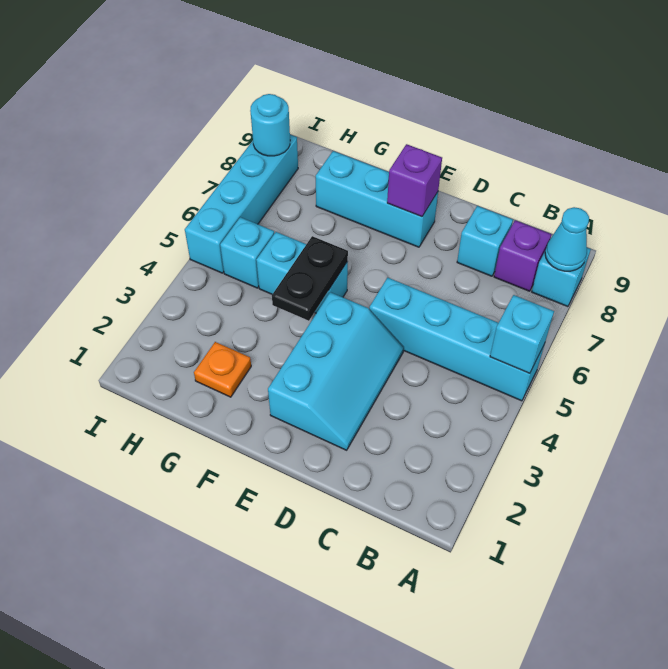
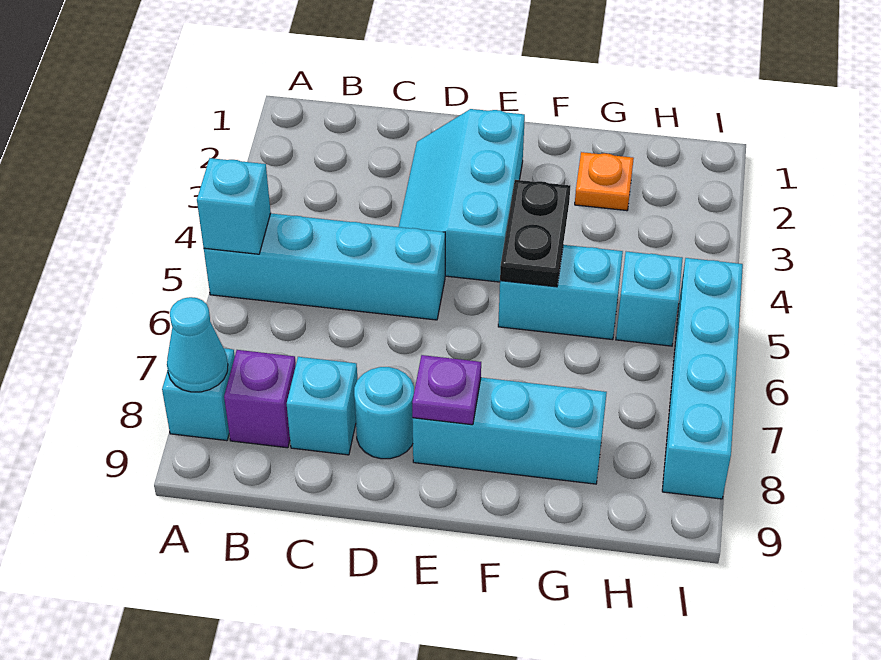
purple brick E8 level 2 -> purple plate E8 level 2
cyan round brick I8 level 2 -> cyan round brick D8 level 1

